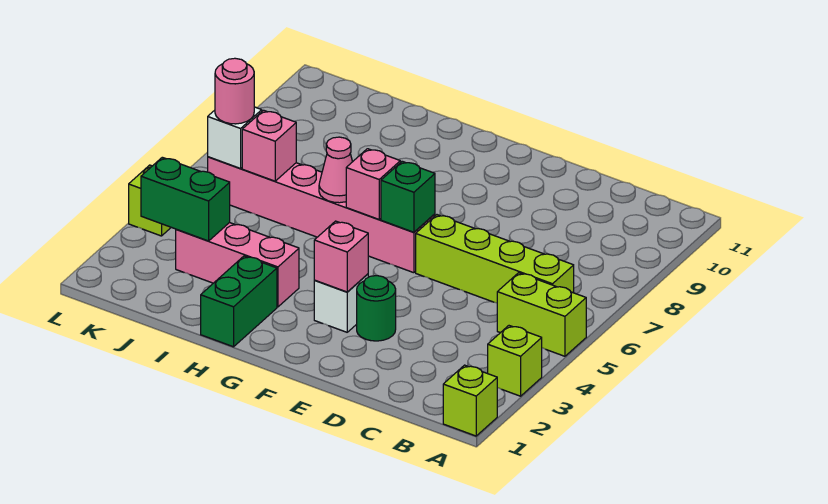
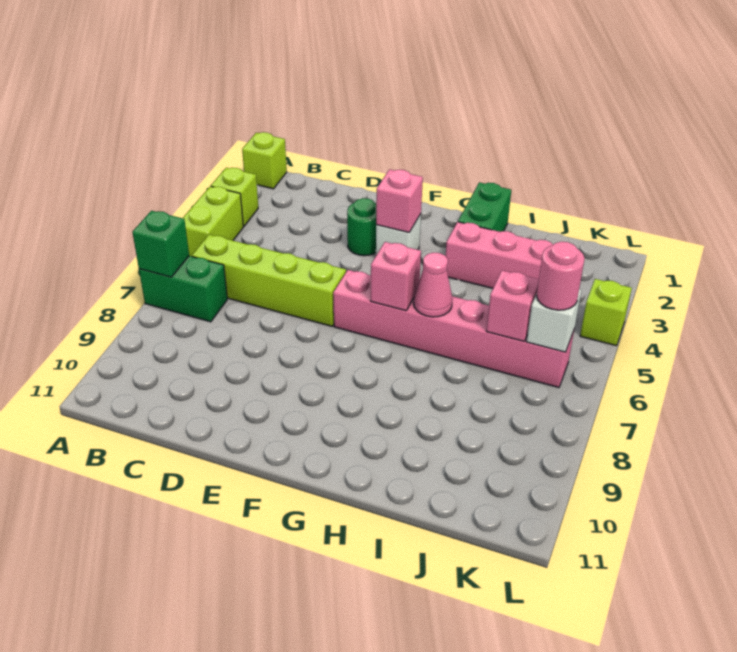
lime brick A5:B5 level 1 -> lime brick A4:A5 level 1
green brick F6 level 2 -> green brick A7 level 2
green brick J3:K3 level 2 -> green brick A7:B7 level 1

